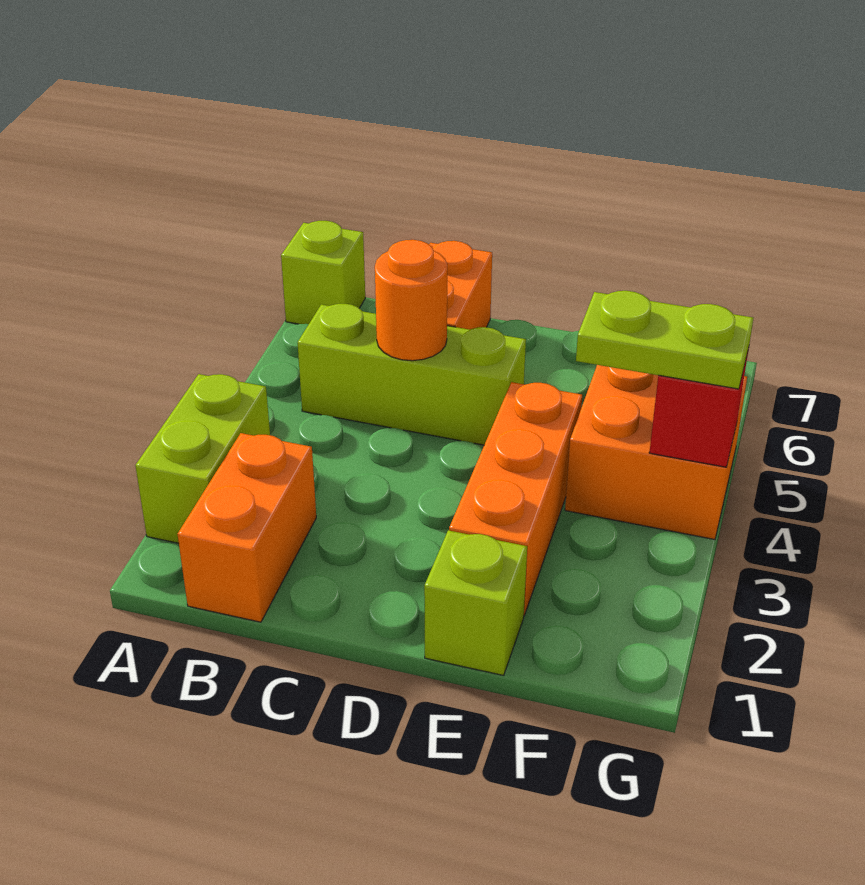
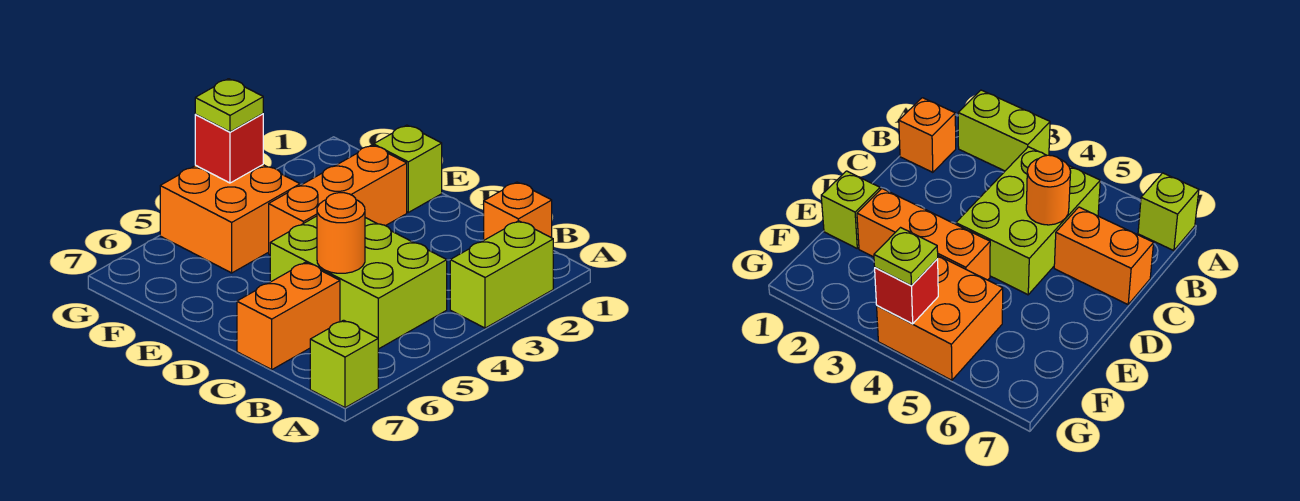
orange brick B1:B2 level 1 -> orange brick B1 level 1
lime brick B5:D5 level 1 -> lime brick B4:D5 level 1
lime plate F4:G4 level 3 -> lime plate G4 level 3

